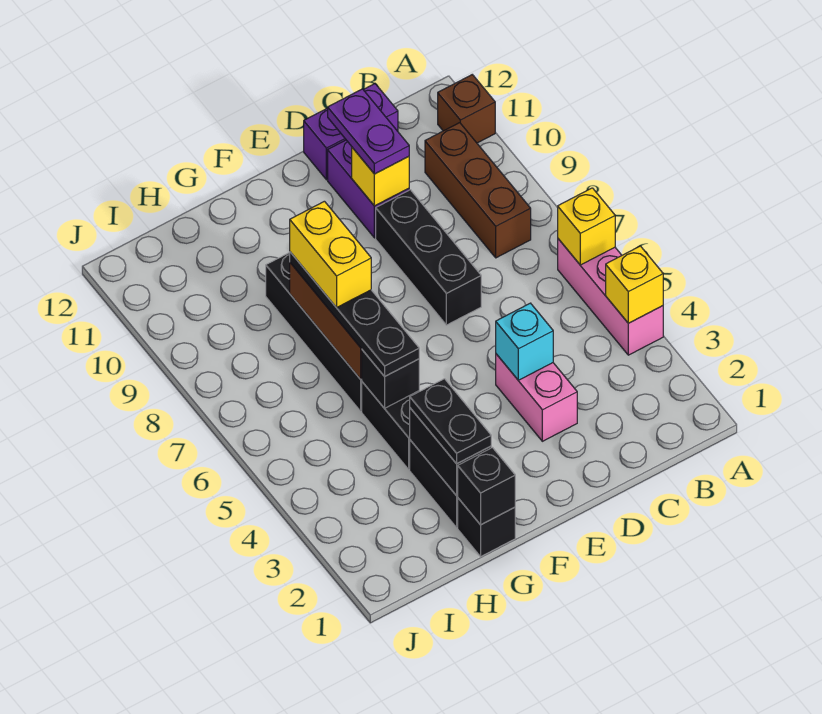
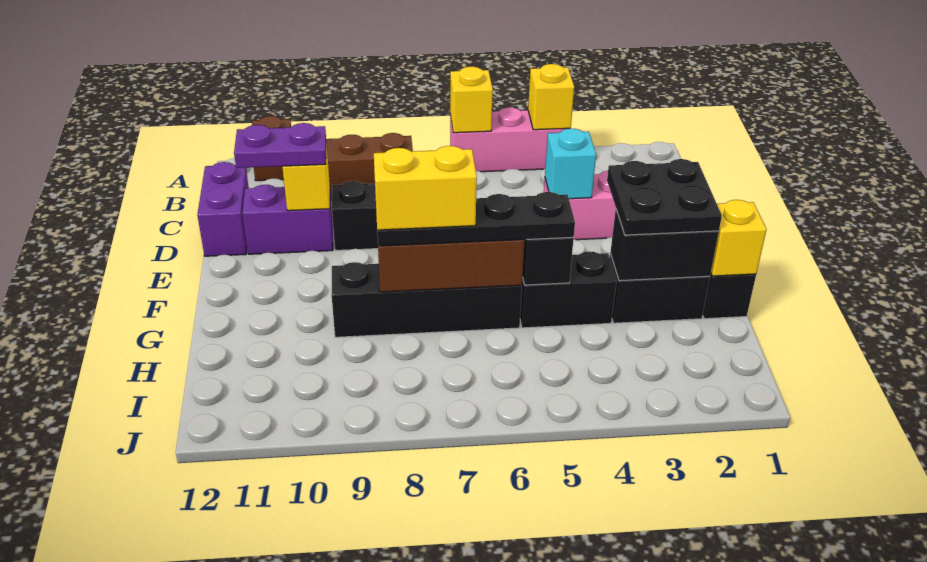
black brick G1 level 2 -> yellow brick G1 level 2
black plate G2:G3 level 3 -> black plate F2:G3 level 3

